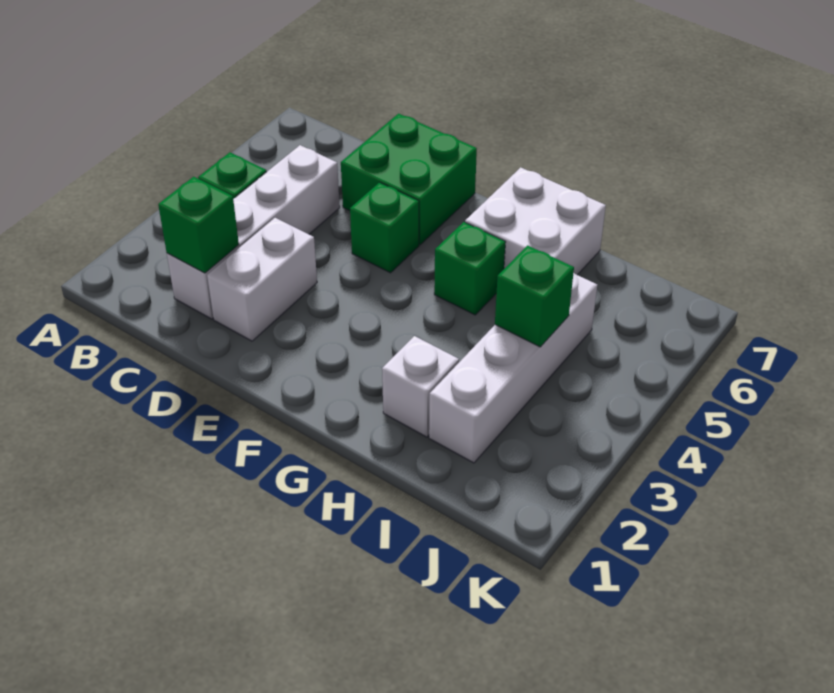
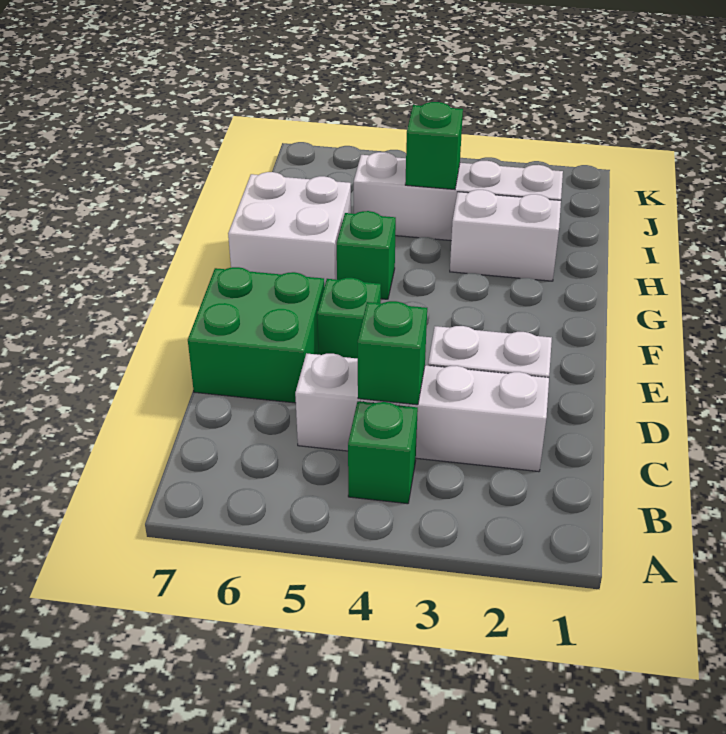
green brick C2 level 2 -> green brick C4 level 2
white brick H2 level 1 -> white brick H2:H3 level 1

